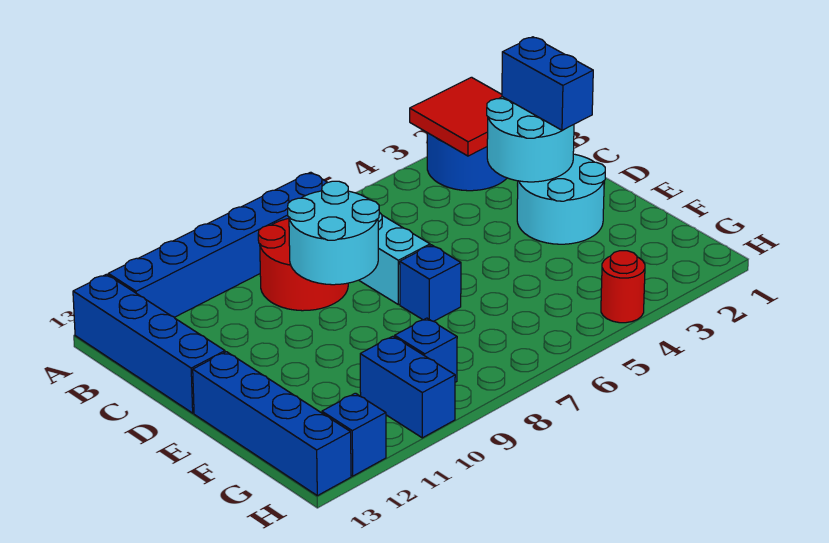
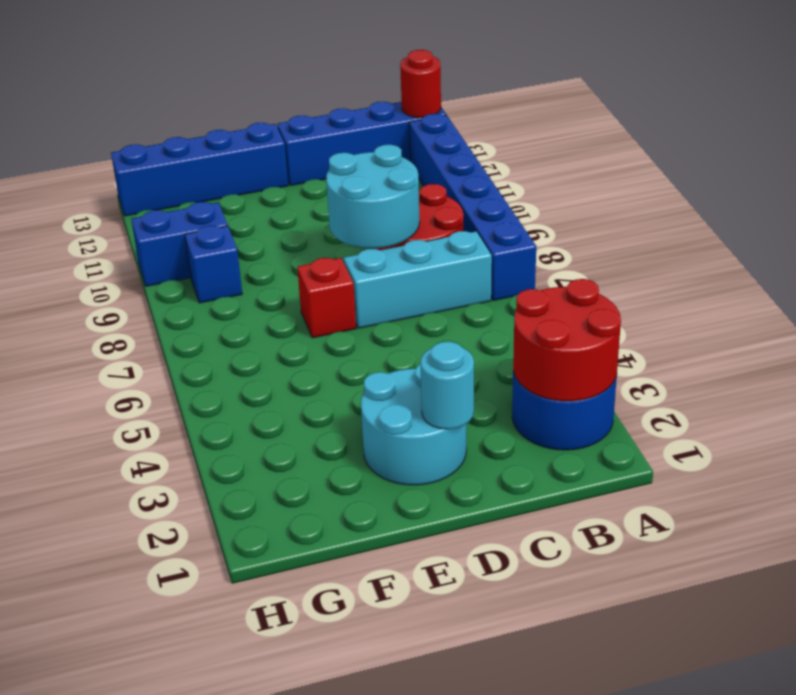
red tile A2:B3 level 2 -> red round brick A2:B3 level 2
cyan round brick C2:D3 level 2 -> cyan round brick D2 level 2
blue brick C2:D2 level 3 -> none
blue brick E7 level 1 -> red brick E7 level 1
red round brick H4 level 1 -> red round brick A13 level 2
blue brick H12 level 1 -> none

